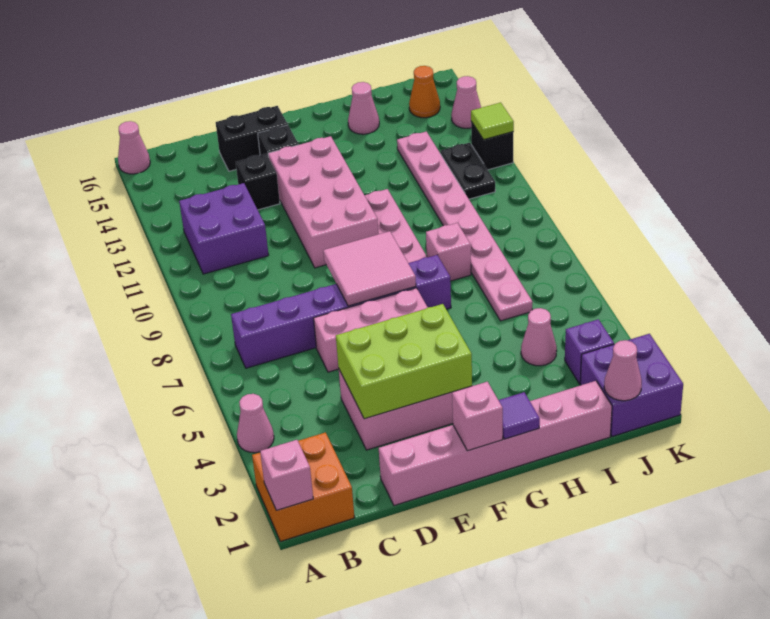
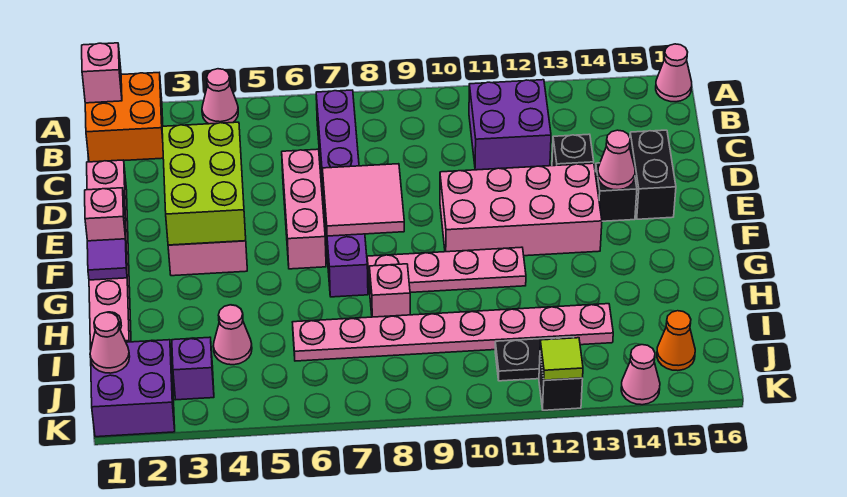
pink cone H15 level 1 -> pink cone E14 level 2

